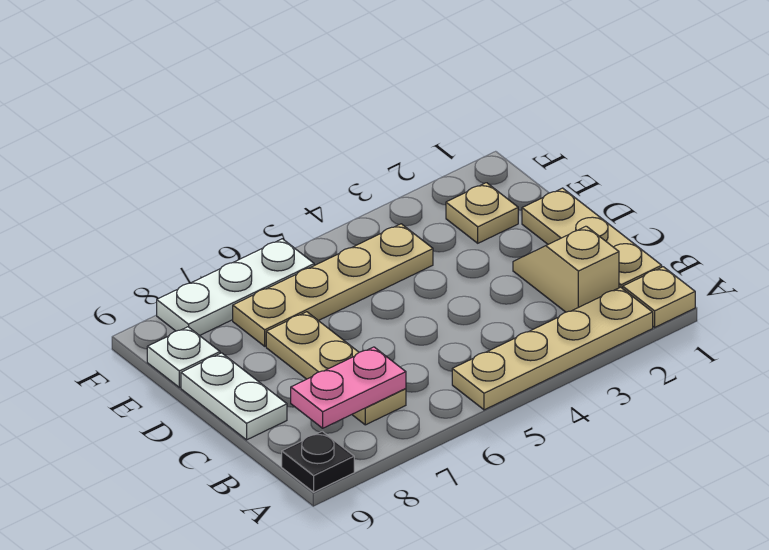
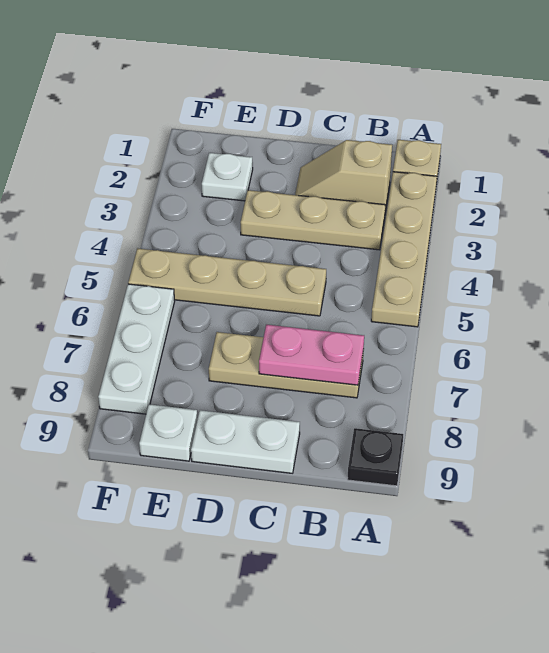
tan plate B1:D1 level 1 -> tan plate B3:D3 level 1
pink plate B7:B8 level 2 -> pink plate B7:C7 level 2
tan plate E2 level 1 -> white plate E2 level 1
tan plate E4:E7 level 1 -> tan plate C5:F5 level 1

